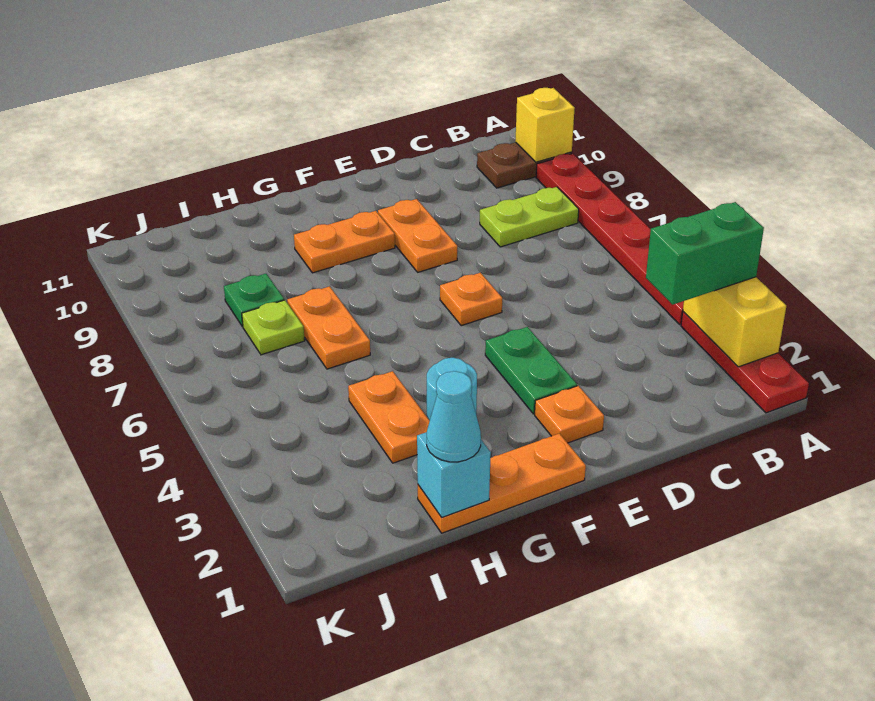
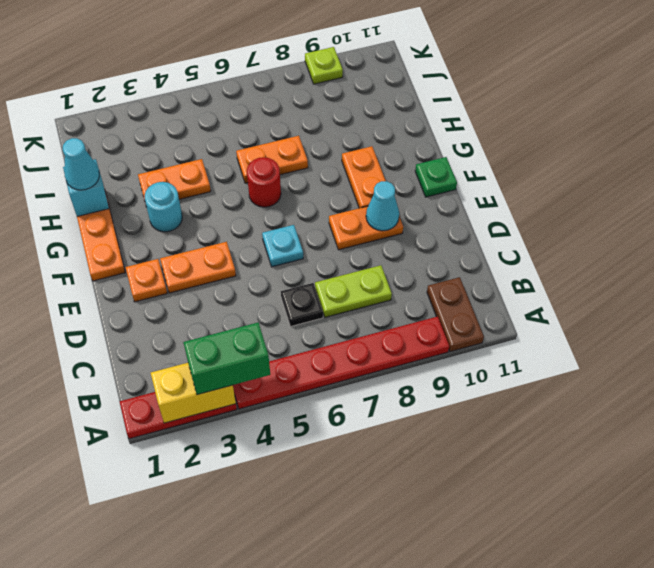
green brick A3:B3 level 3 -> green brick A3:A4 level 3
yellow brick A10 level 2 -> none
lime plate B8:C8 level 1 -> lime plate C7:C8 level 1
none -> black plate C6 level 1
green plate E3:E4 level 1 -> orange plate E3:E4 level 1
orange plate E6 level 1 -> cyan plate E6 level 1
none -> cyan cone E9 level 2
none -> red round brick G6 level 1
lime plate I7 level 1 -> lime plate K9 level 1
green plate I8 level 1 -> green plate F11 level 1

